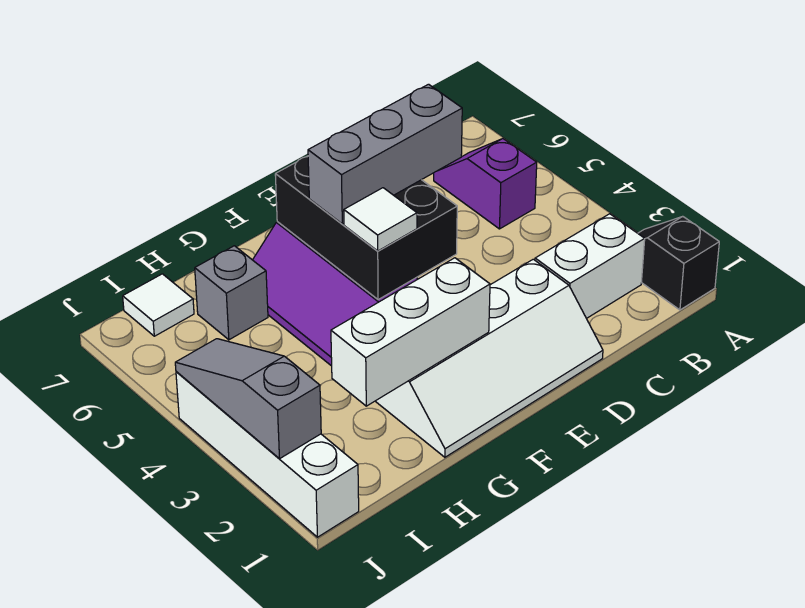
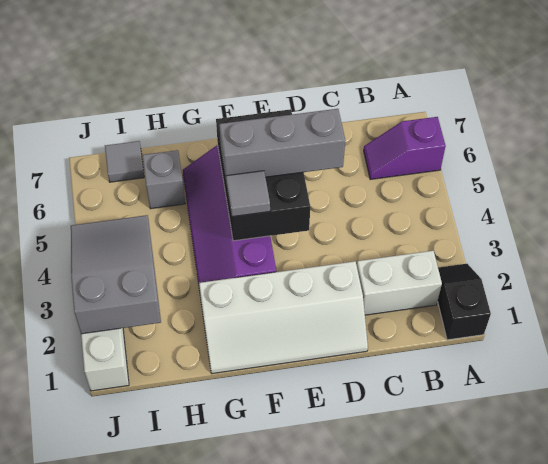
purple slope B5:B6 level 1 top 5 -> purple slope A6:B6 level 1 top A
white brick F2:H2 level 2 -> none
white tile F4 level 3 -> grey tile F4 level 3
white tile I7 level 1 -> grey tile I7 level 1
grey slope J2:J4 level 2 top 2 -> grey slope I2:J4 level 2 top 2

